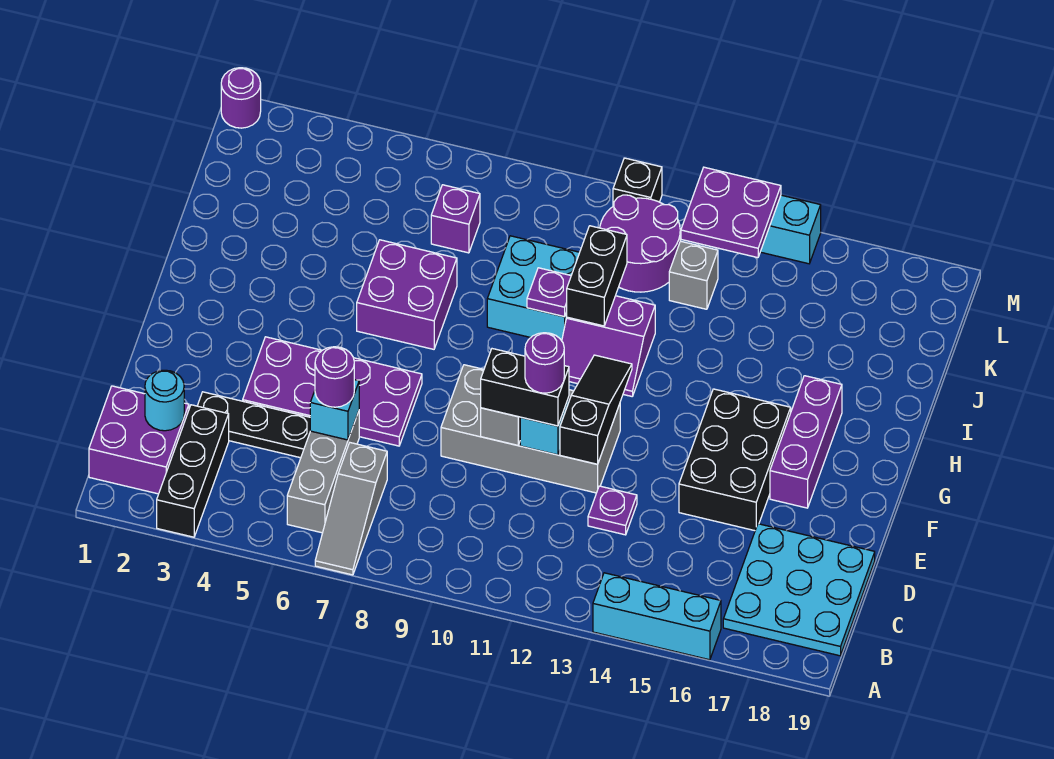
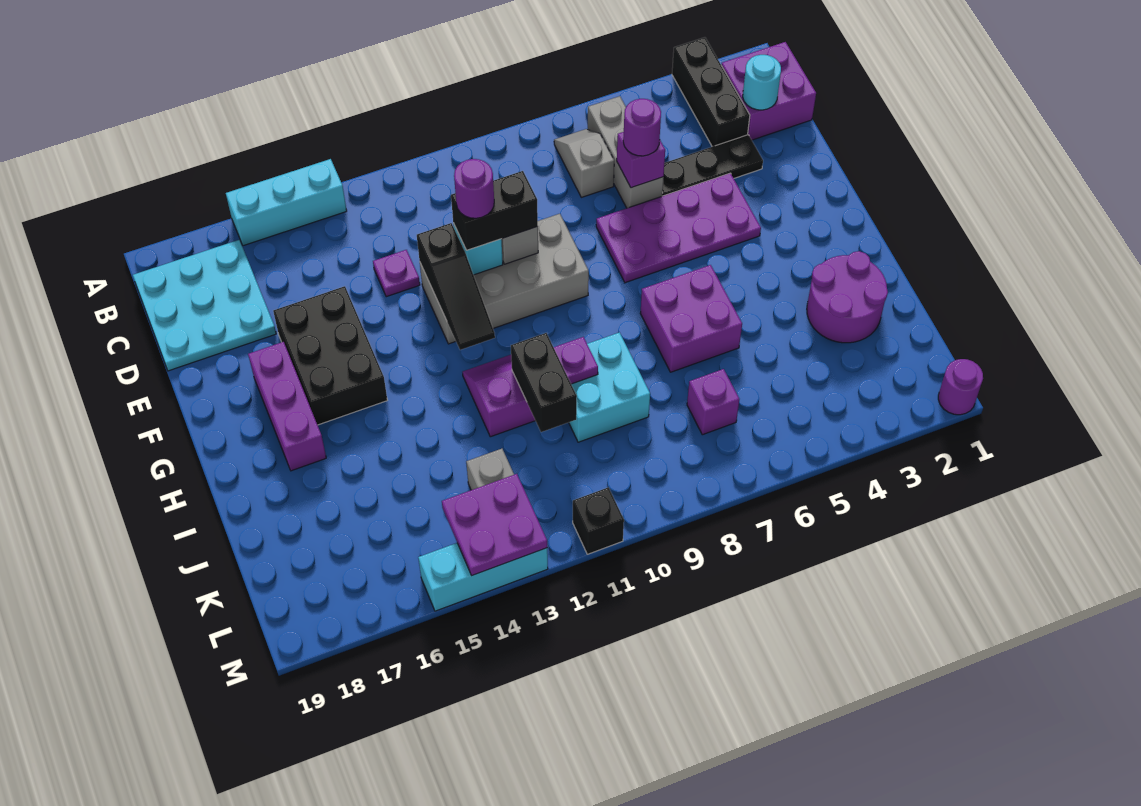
grey slope A7:C7 level 1 top C -> grey slope B7:C7 level 1 top C
cyan brick D6 level 2 -> purple brick D6 level 2
purple round brick K11:L12 level 1 -> purple round brick I2:J3 level 1

